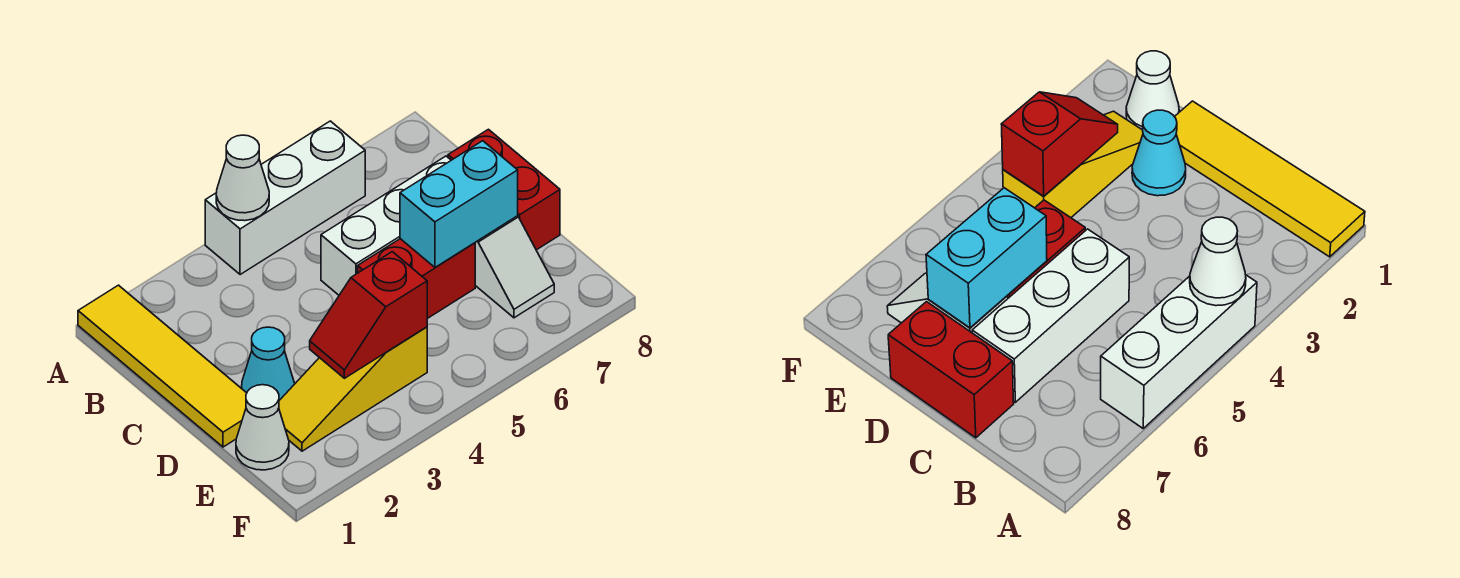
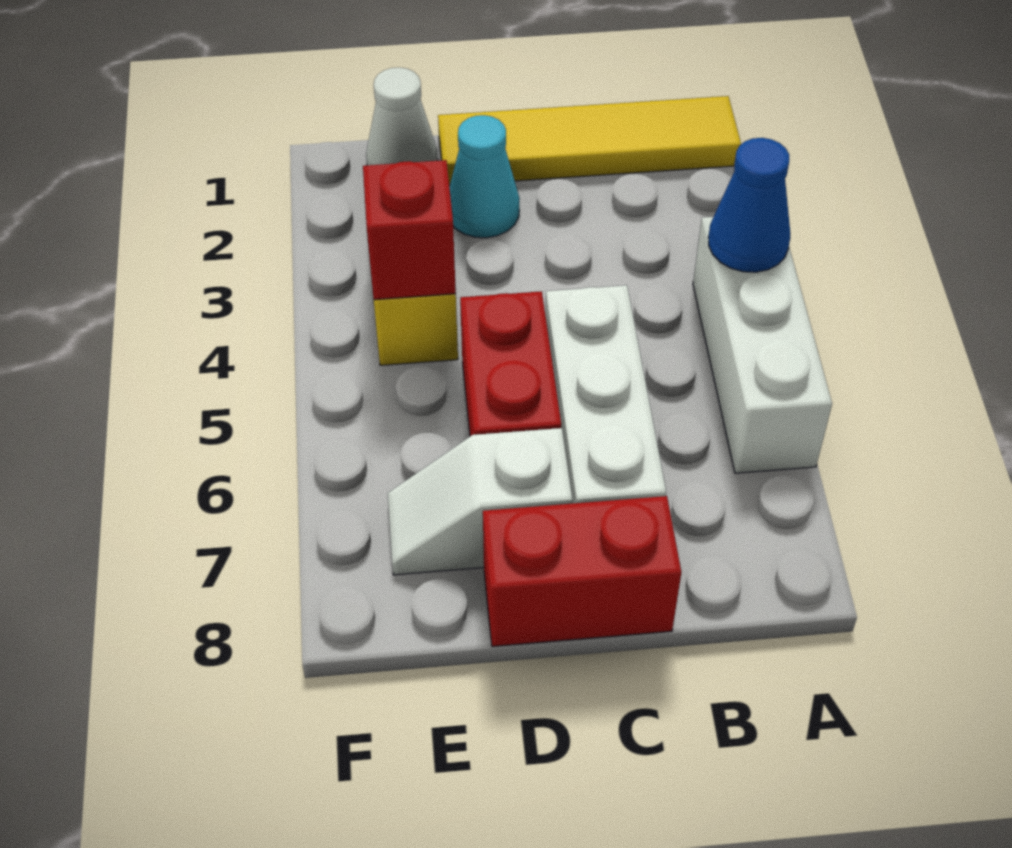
white cone A4 level 2 -> blue cone A4 level 2
cyan brick D6:D7 level 2 -> none

